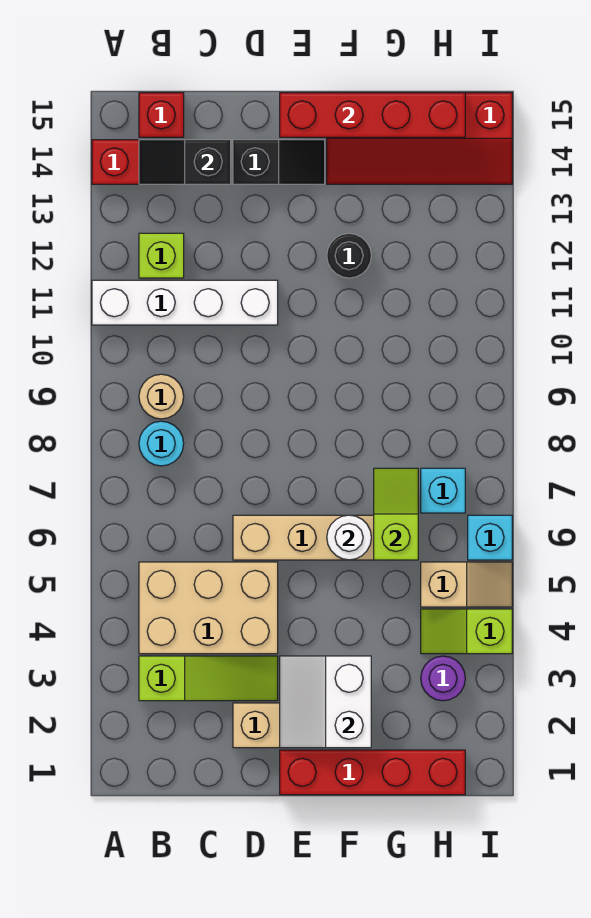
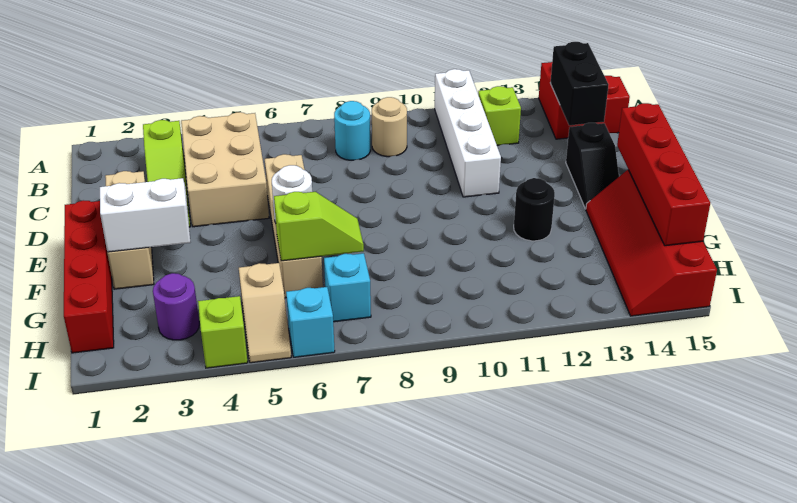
black slope B14:C14 level 2 top C -> black brick B14:C14 level 2

